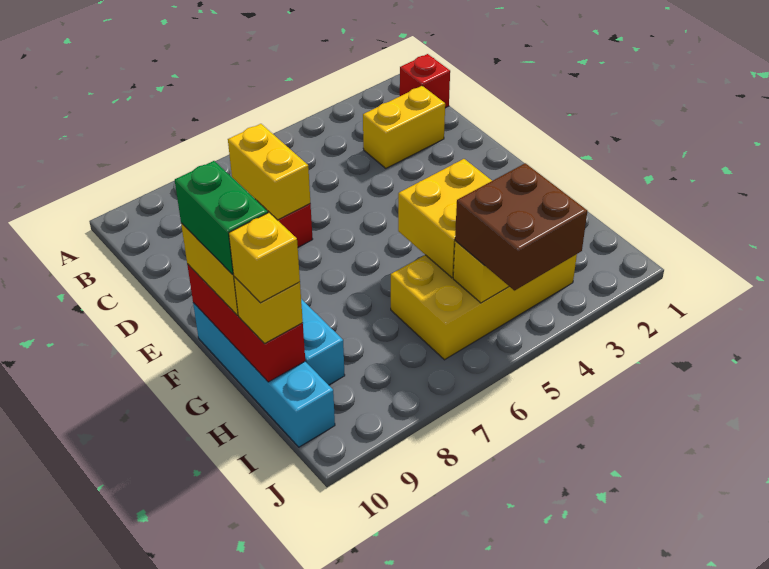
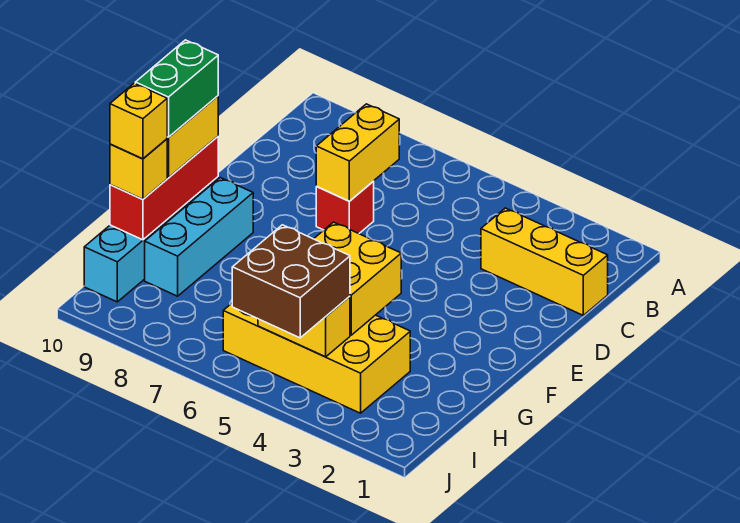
red brick B1 level 1 -> none
yellow brick C2:C3 level 1 -> yellow brick C1:C3 level 1

